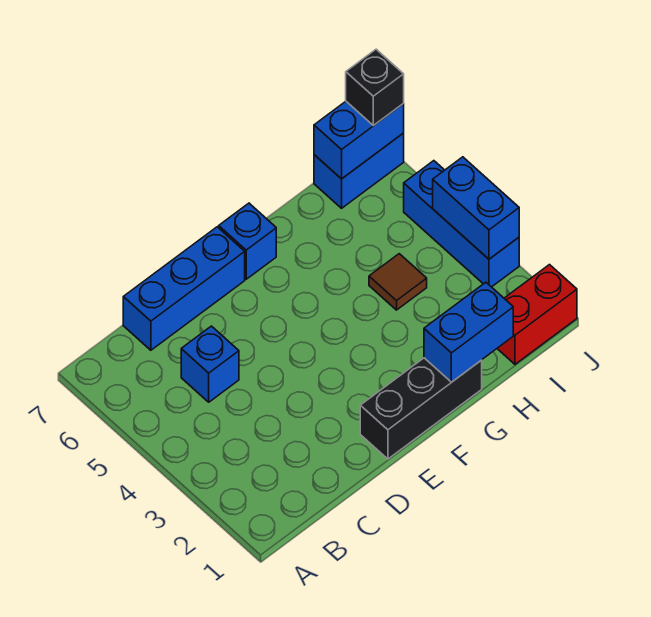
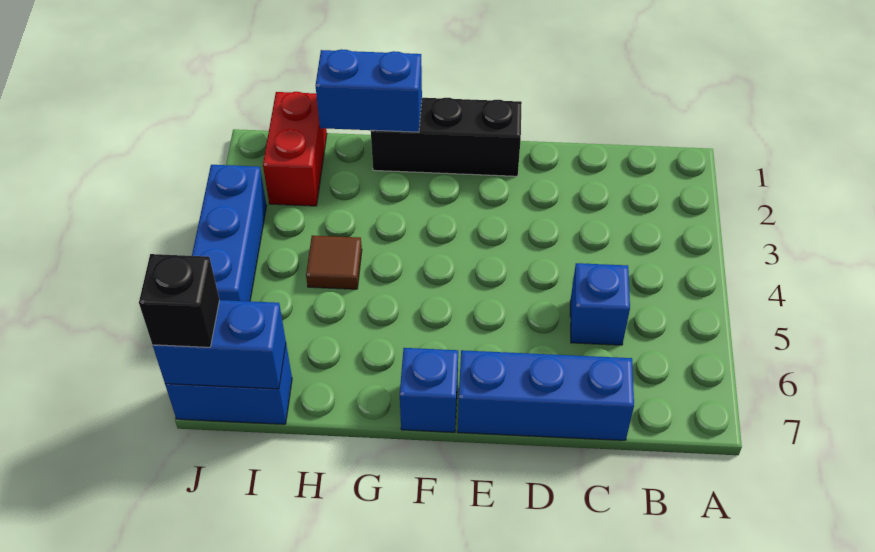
red brick I1:J1 level 1 -> red brick I1:I2 level 1
blue brick J3:J4 level 2 -> none

